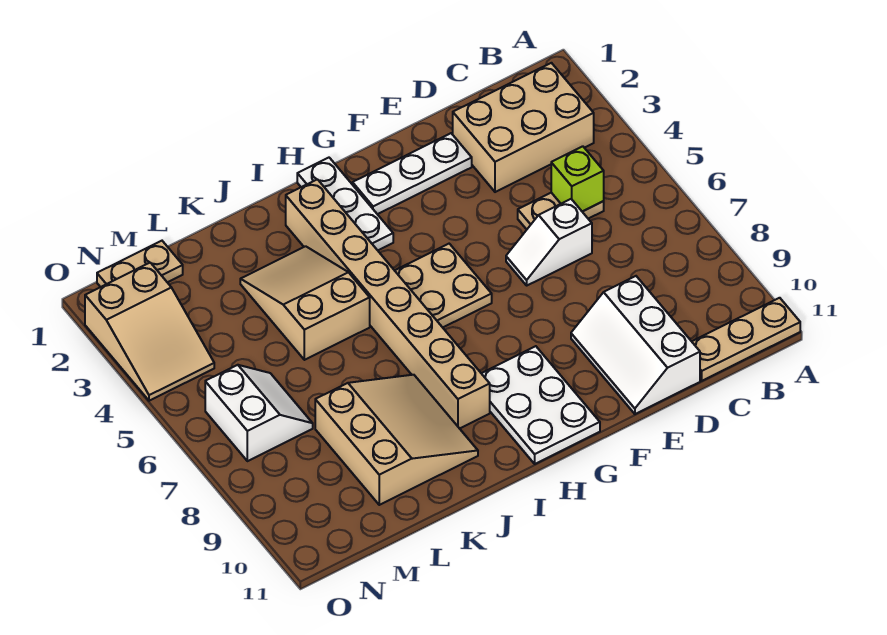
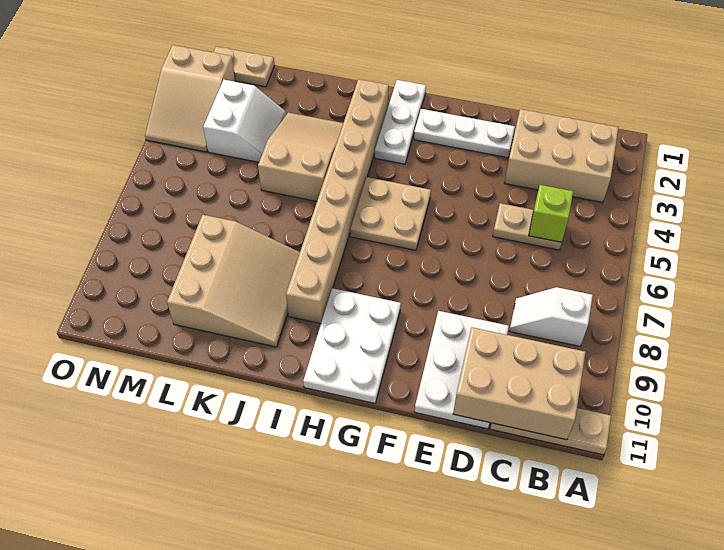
none -> tan brick B10:D11 level 2
white slope D6:E6 level 1 top D -> white slope B8:C8 level 1 top B
white slope D9:E11 level 1 top D -> white plate D9:E11 level 1
white slope M6:N7 level 1 top N -> white slope L3:M4 level 1 top M

